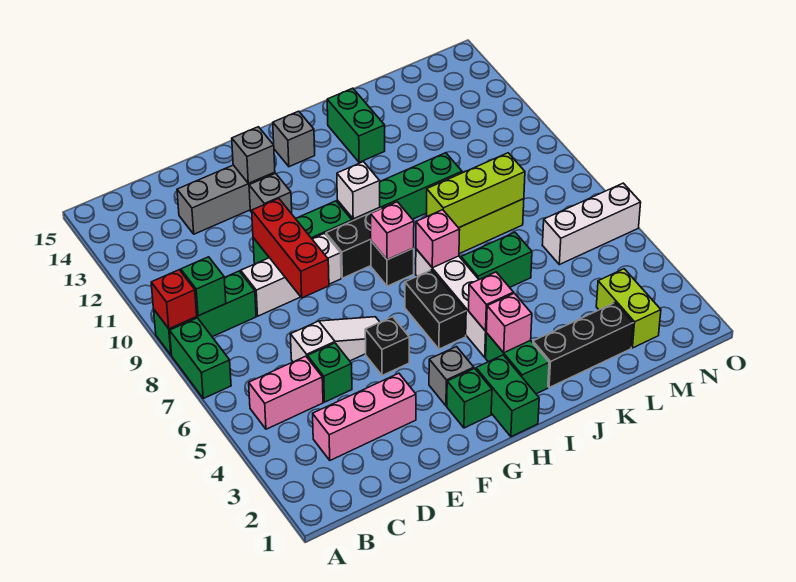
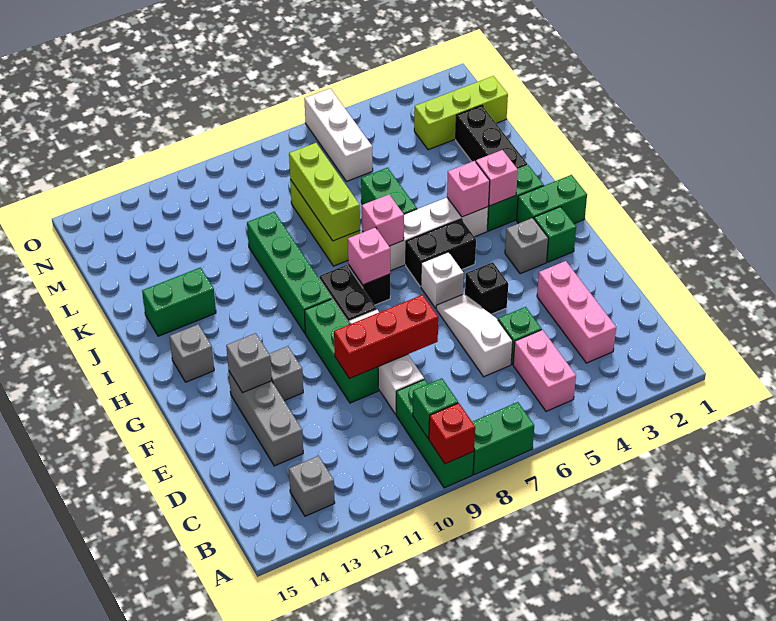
none -> grey brick B13 level 1
white brick H10 level 2 -> white brick G6 level 1
lime brick M2:M3 level 1 -> lime brick M1:M3 level 1

